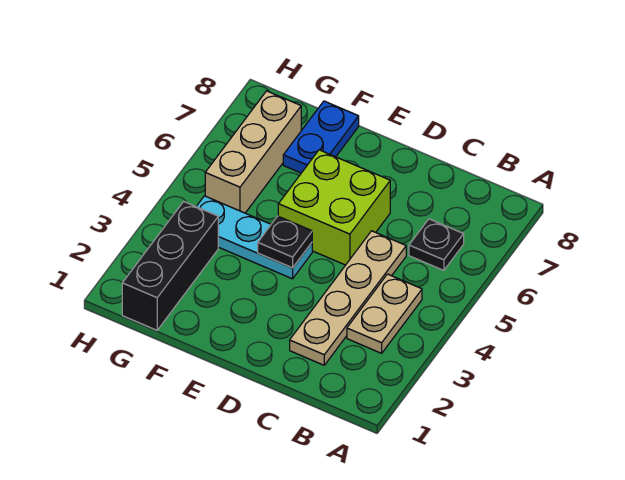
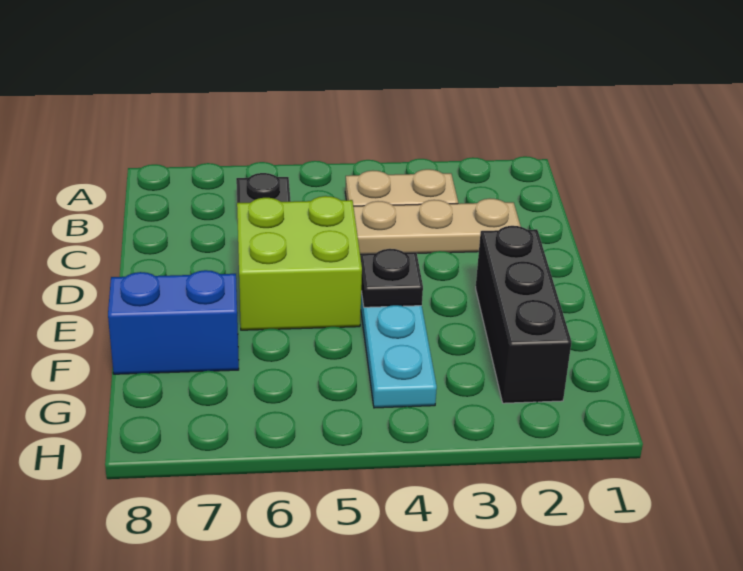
blue plate F7:F8 level 1 -> blue brick F7:F8 level 1
black brick G1:G3 level 1 -> black brick E2:G2 level 1
tan brick G5:G7 level 1 -> none

